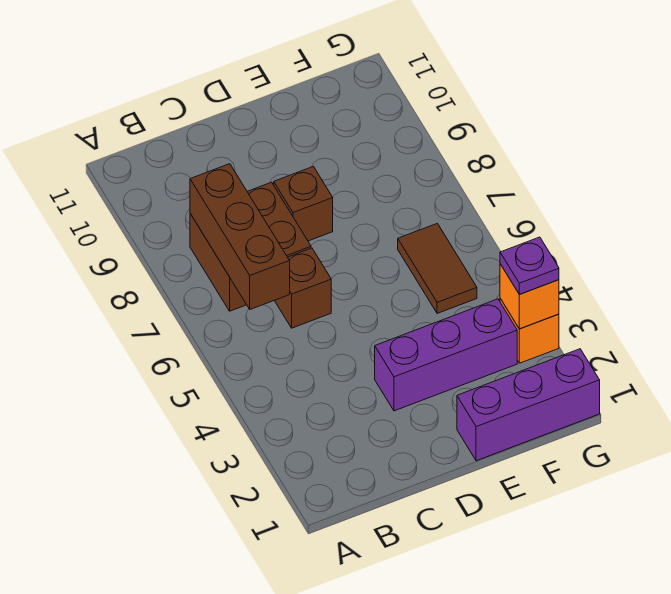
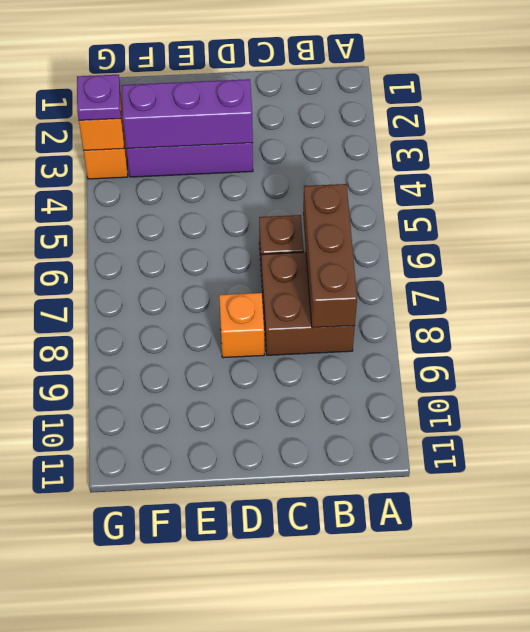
brown brick D8 level 1 -> orange brick D8 level 1
purple brick E1:G1 level 1 -> purple brick D3:F3 level 2
brown tile F5:F6 level 1 -> none

